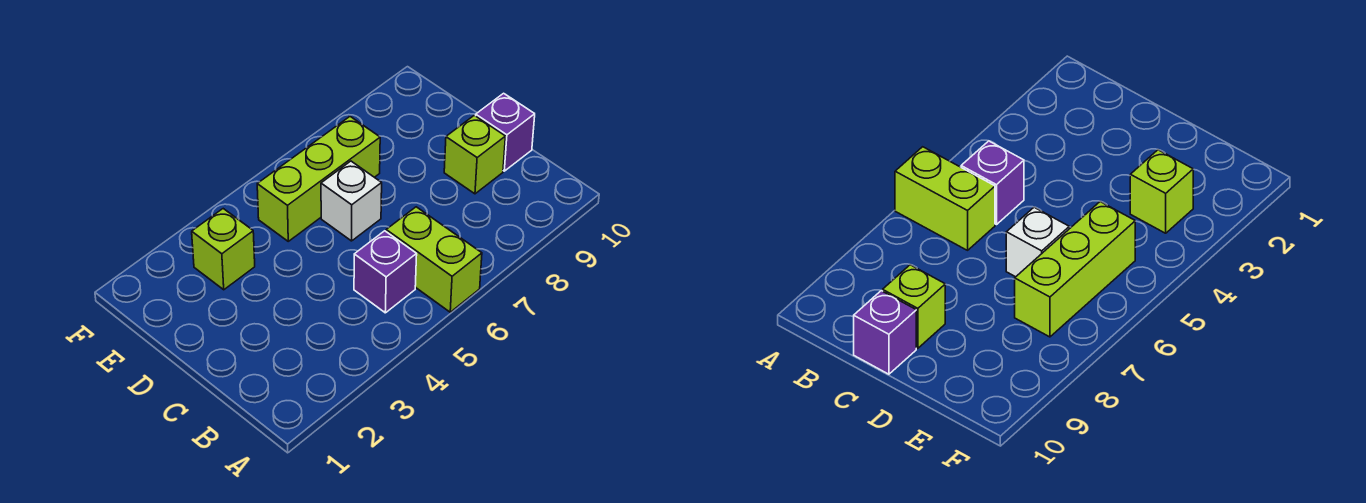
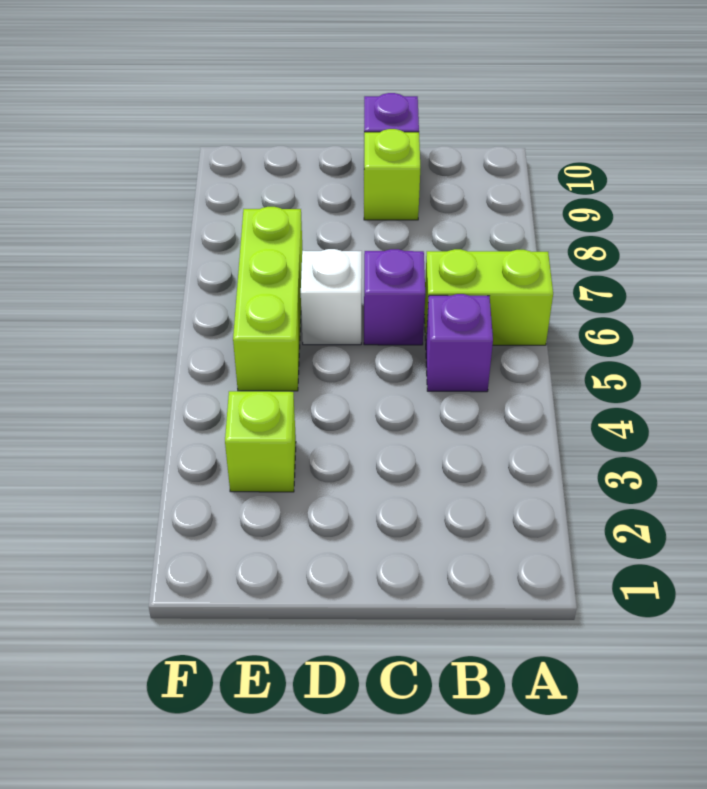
none -> purple brick C6 level 1

